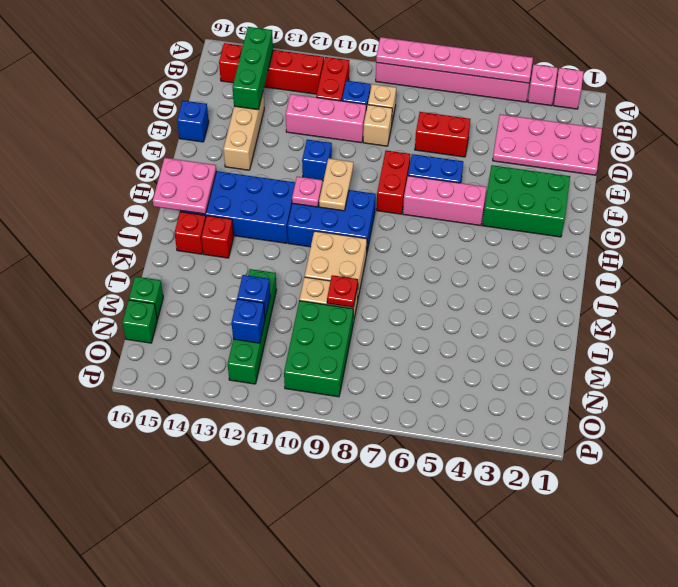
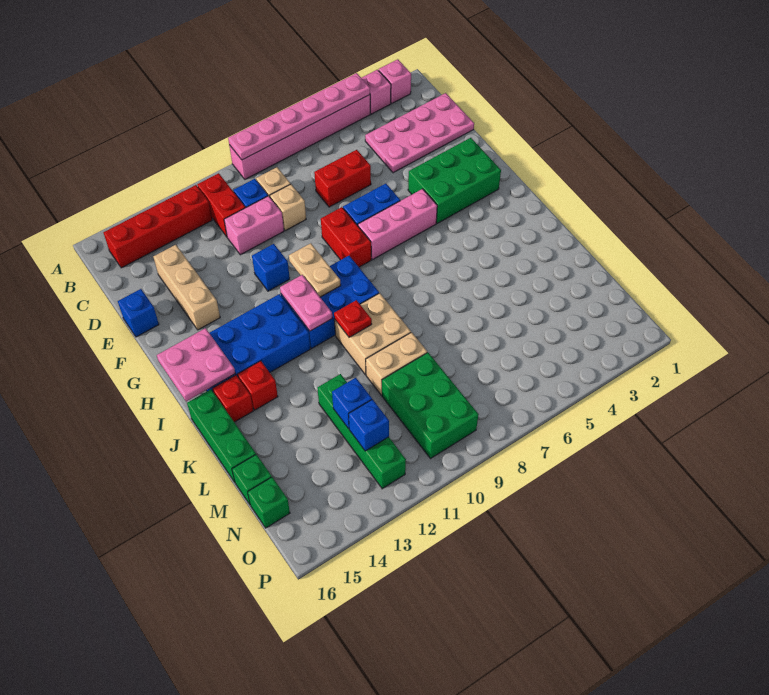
green brick B14:D14 level 2 -> green brick J16:L16 level 1
pink brick D10:D12 level 1 -> pink brick D10:D11 level 1
pink plate H11 level 2 -> pink plate H11:I11 level 2
red plate L9 level 2 -> red plate J10 level 2

